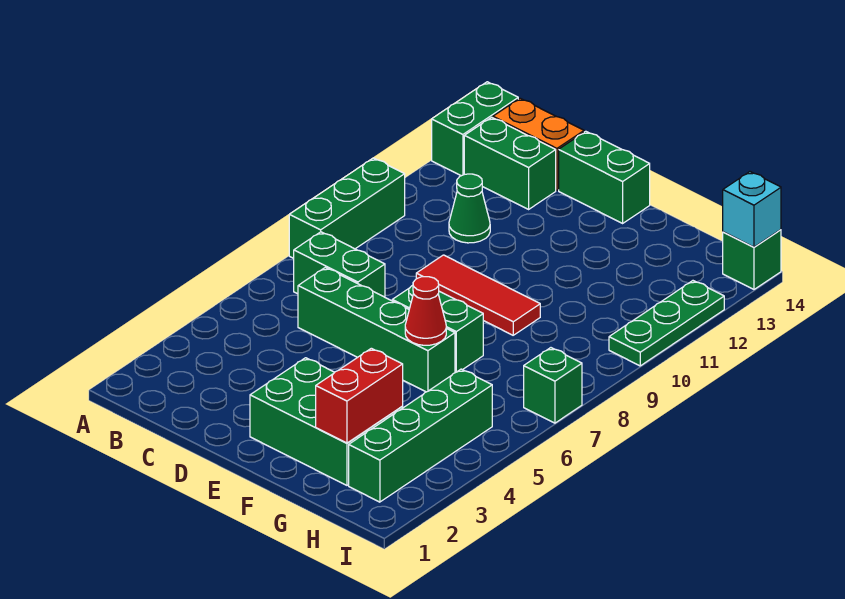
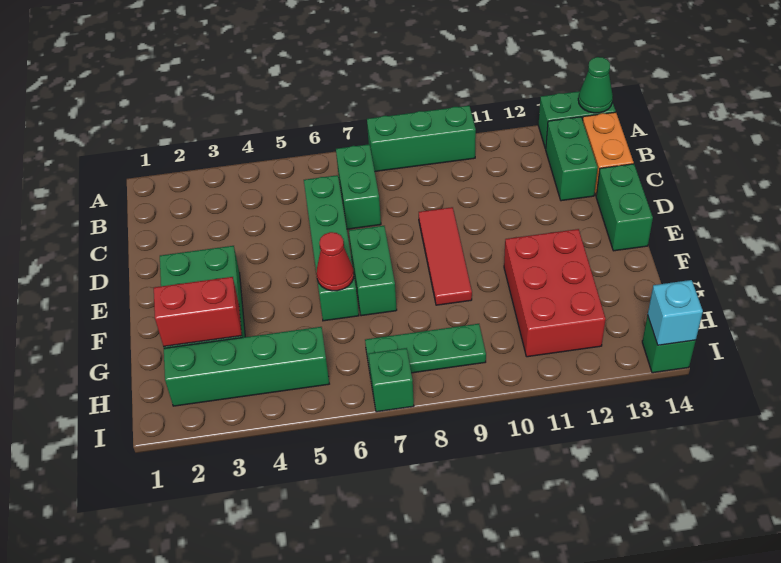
green cone C11 level 1 -> green cone A14 level 2
none -> red brick F11:H12 level 1
green plate I10:I12 level 1 -> green plate H7:H9 level 1

